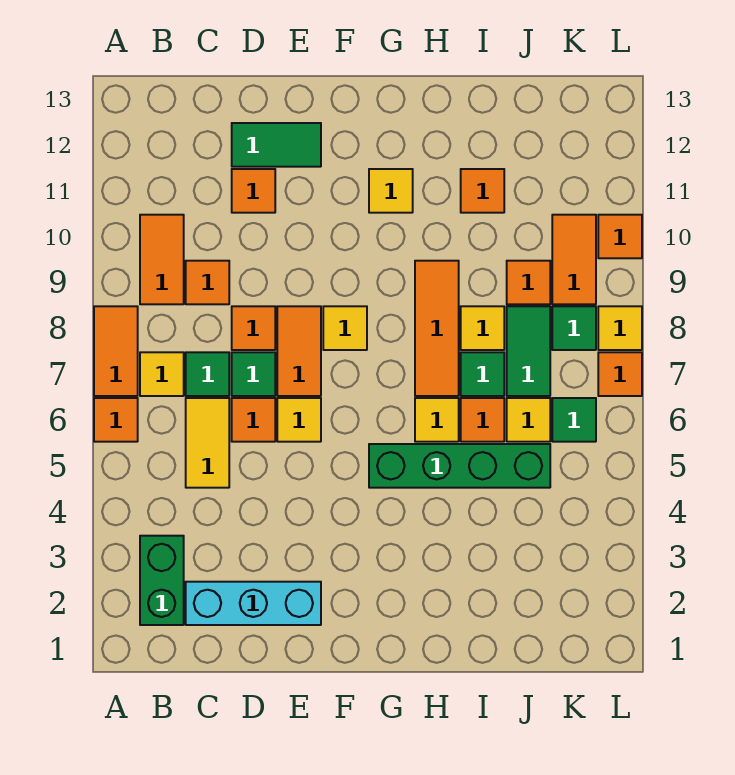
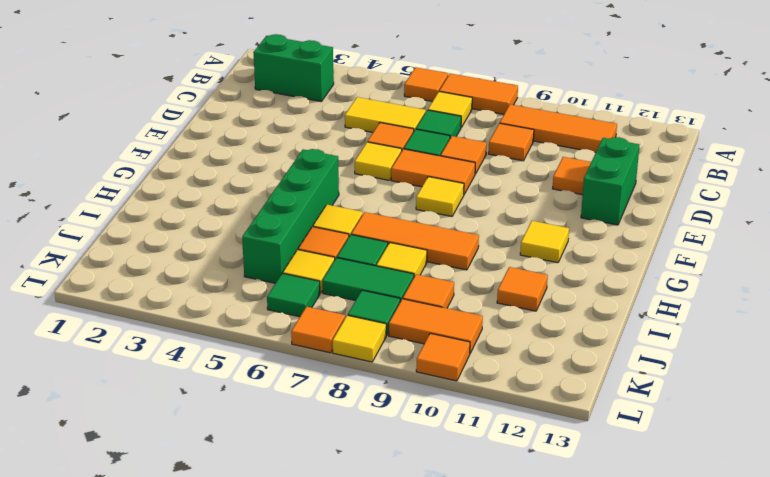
orange tile B9:B10 level 1 -> orange tile B9:B11 level 1
cyan brick C2:E2 level 1 -> none
green tile D12:E12 level 1 -> green brick D12:E12 level 1

